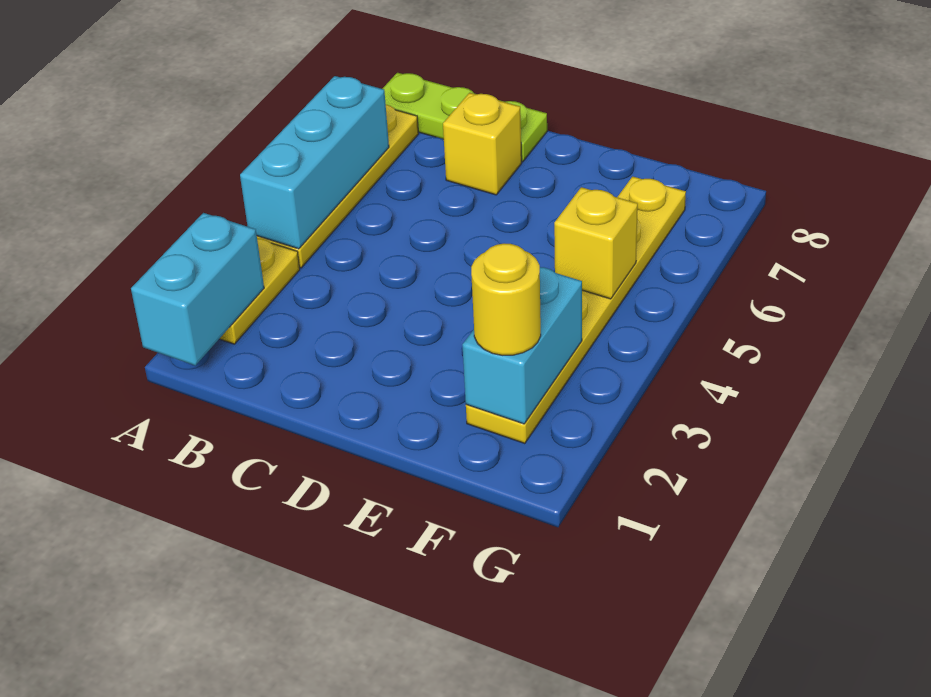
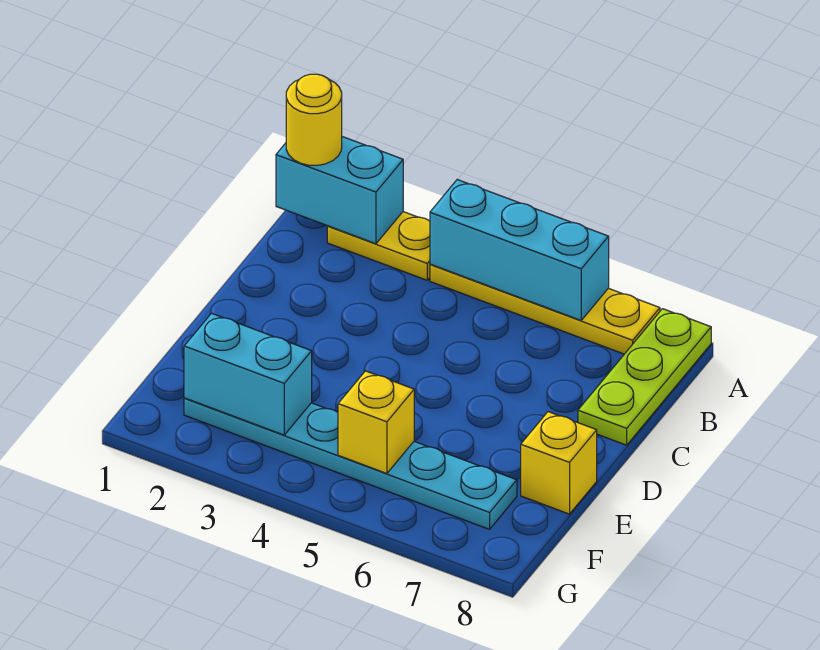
yellow brick C7 level 1 -> yellow brick E8 level 1
yellow plate F2:F7 level 1 -> cyan plate F2:F7 level 1
yellow round brick F2 level 3 -> yellow round brick A1 level 3

